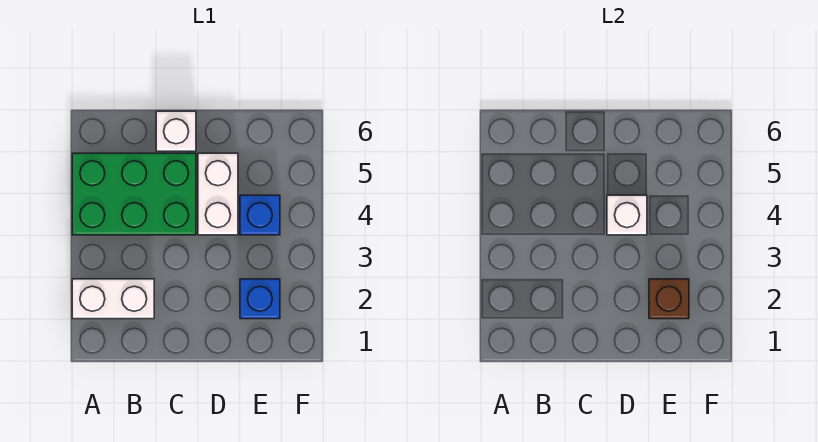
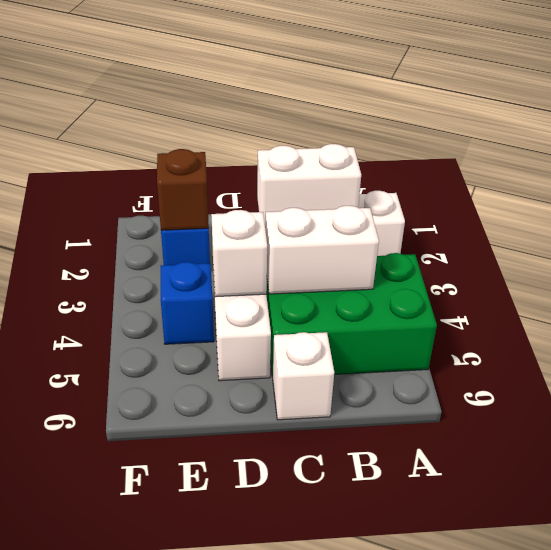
none -> white brick B2:C2 level 2
none -> white brick B4:C4 level 2

